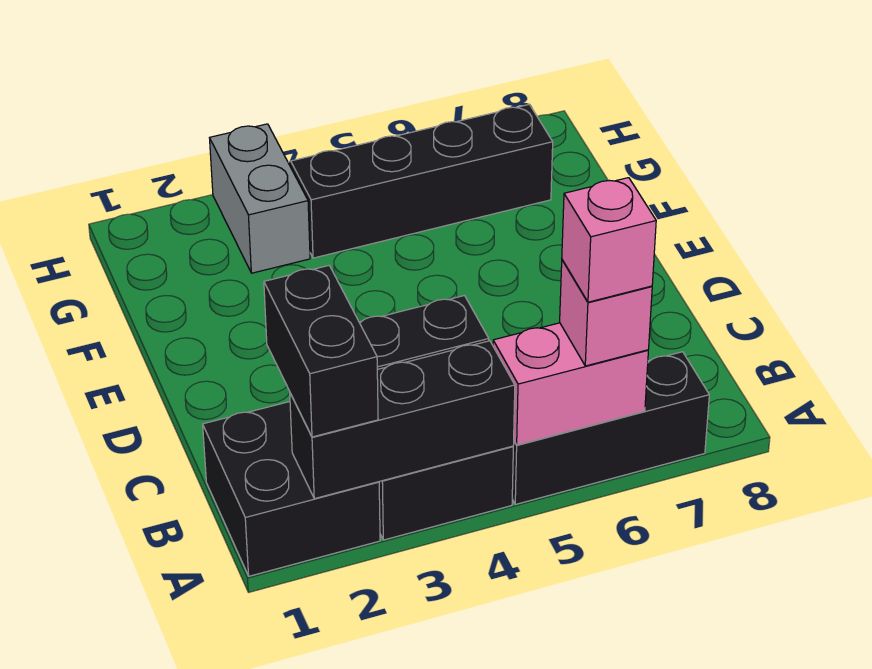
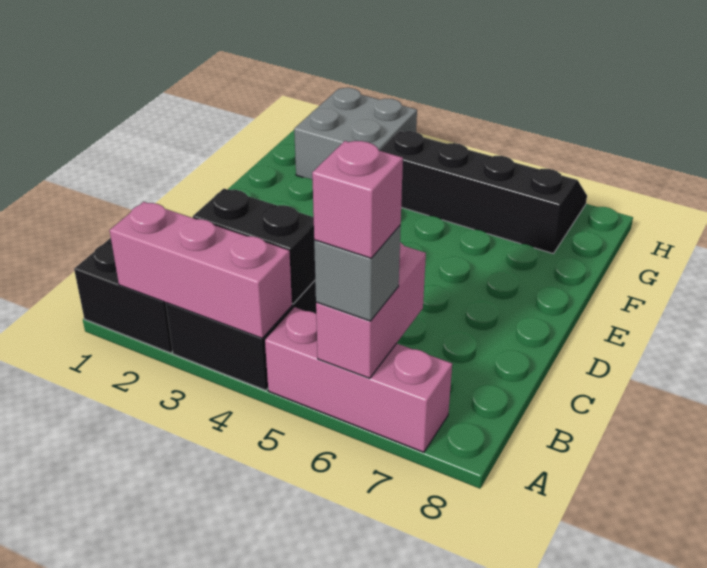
black brick A2:A4 level 2 -> pink brick A2:A4 level 2
black brick A2:B2 level 3 -> none
black brick A5:A7 level 1 -> pink brick A5:A7 level 1
pink brick A5:A6 level 2 -> pink brick A6:B6 level 2
pink brick A6 level 3 -> grey brick A6 level 3
grey brick G3:H3 level 1 -> grey brick G2:H3 level 1

